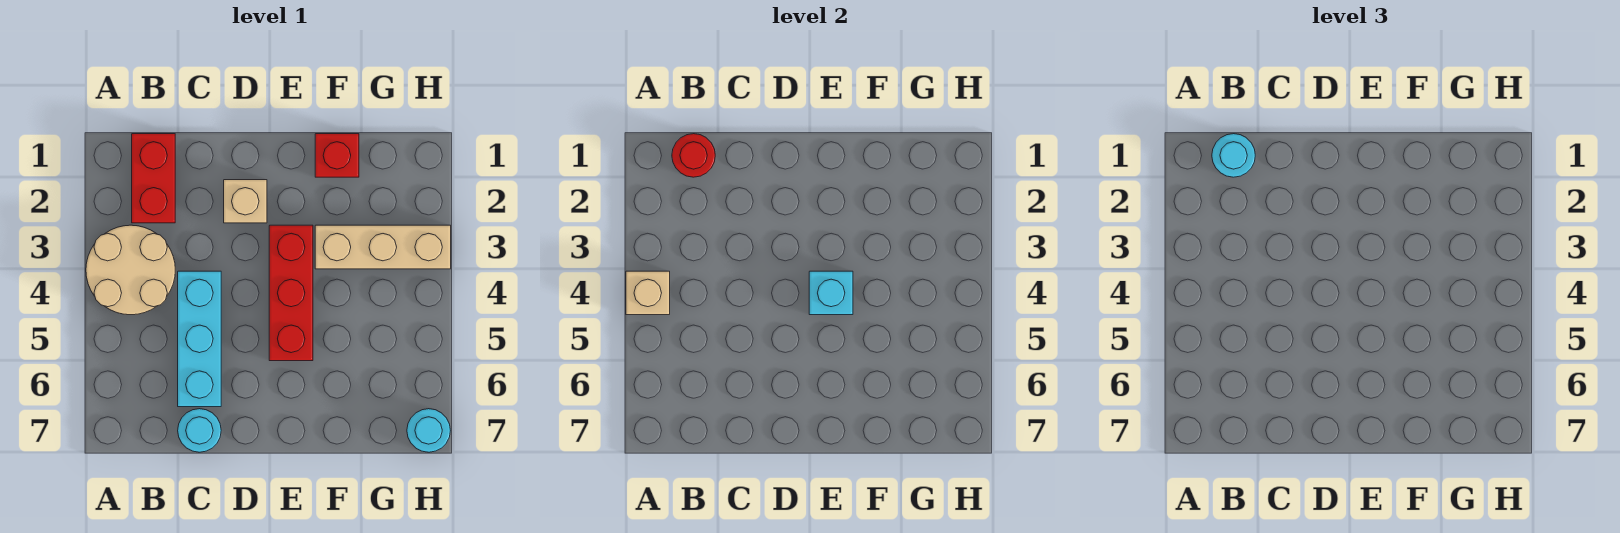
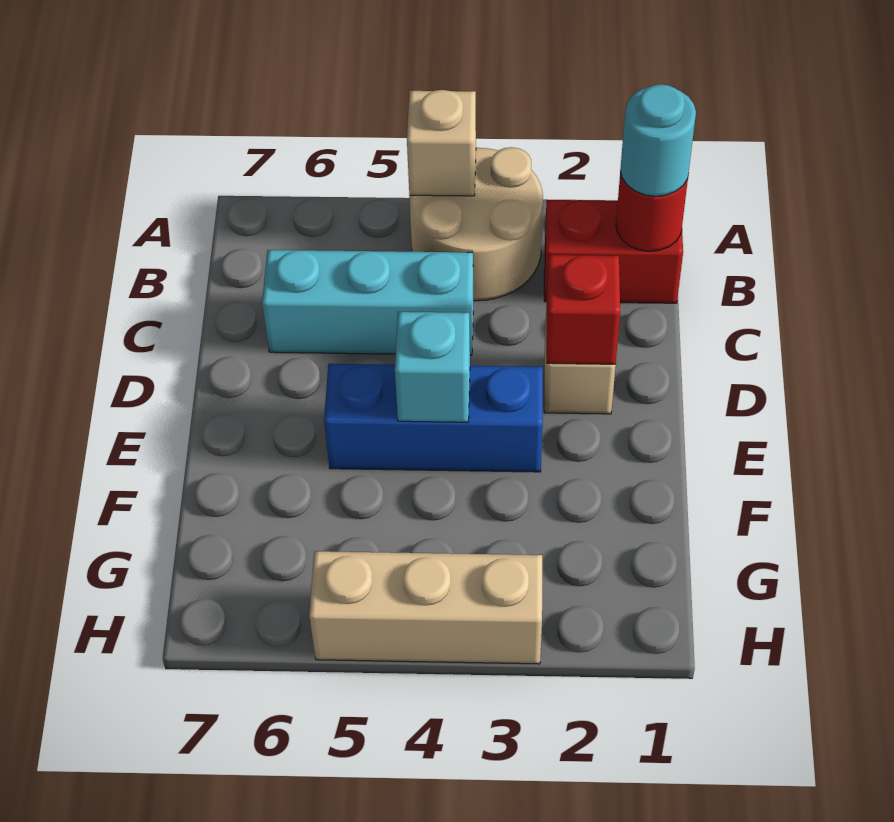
cyan round brick C7 level 1 -> none
red brick E3:E5 level 1 -> blue brick E3:E5 level 1
red brick F1 level 1 -> red brick D2 level 2
tan brick F3:H3 level 1 -> tan brick H3:H5 level 1
cyan round brick H7 level 1 -> none

